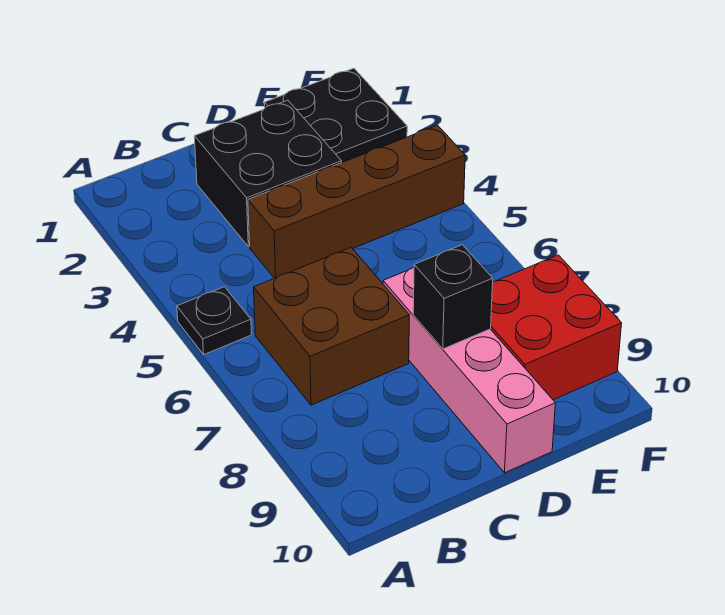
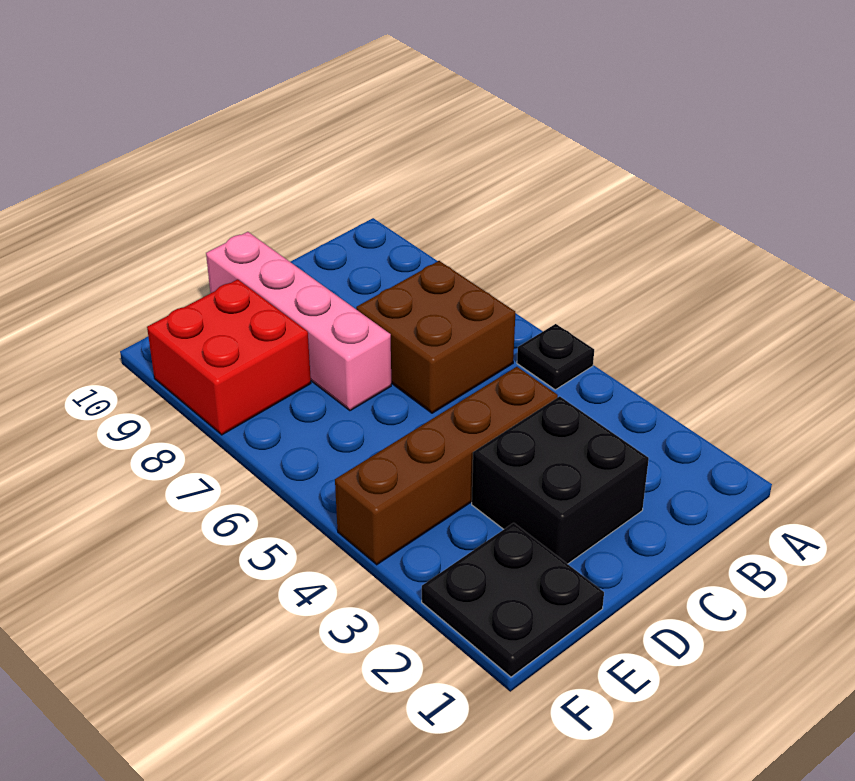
black brick D8 level 2 -> none

